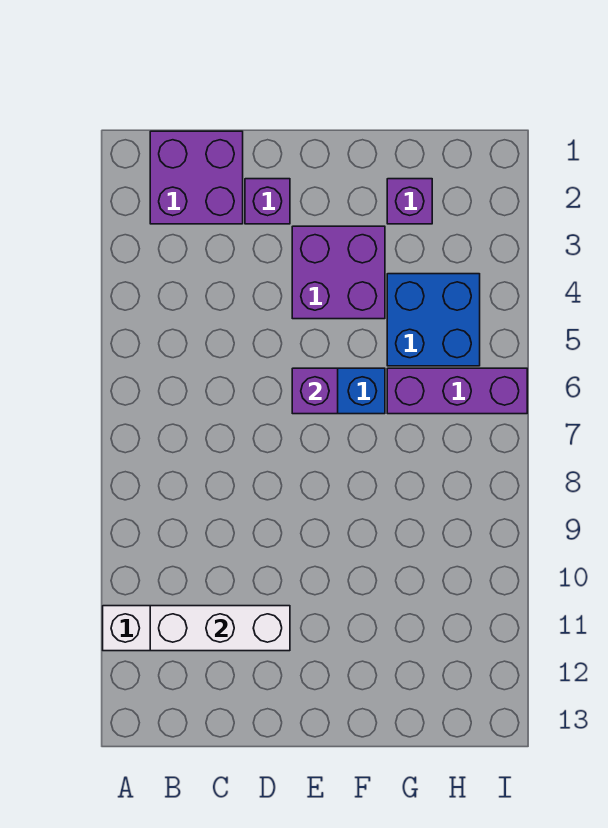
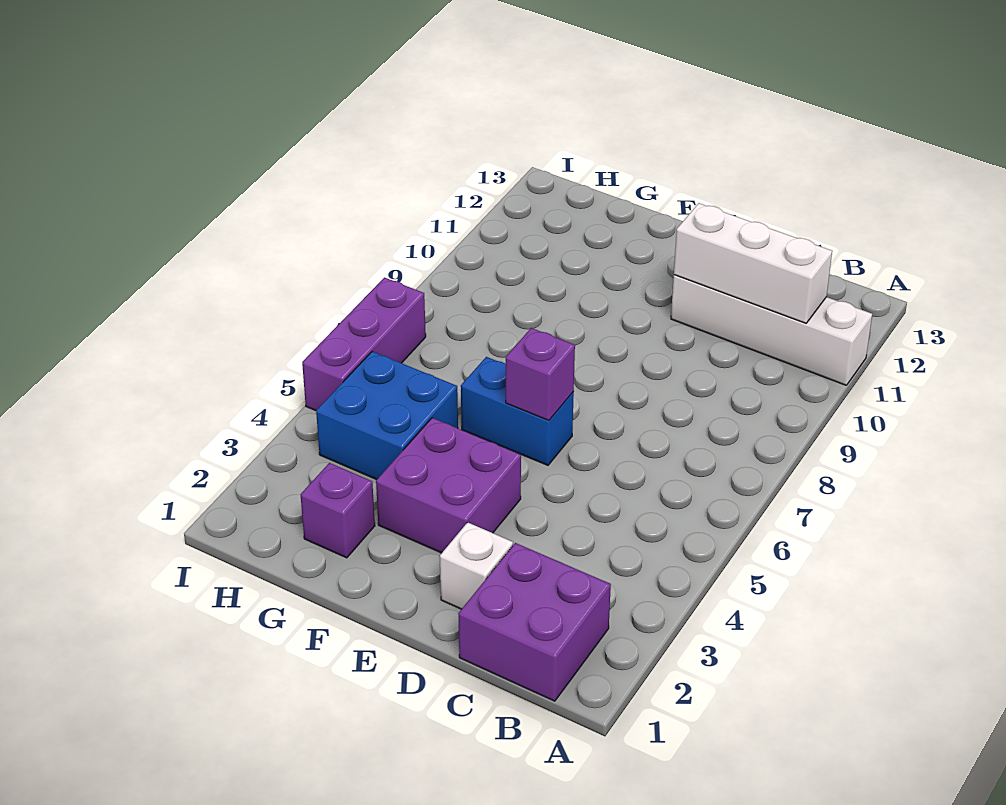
purple brick D2 level 1 -> white brick D2 level 1
purple brick G6:I6 level 1 -> purple brick I5:I7 level 1

